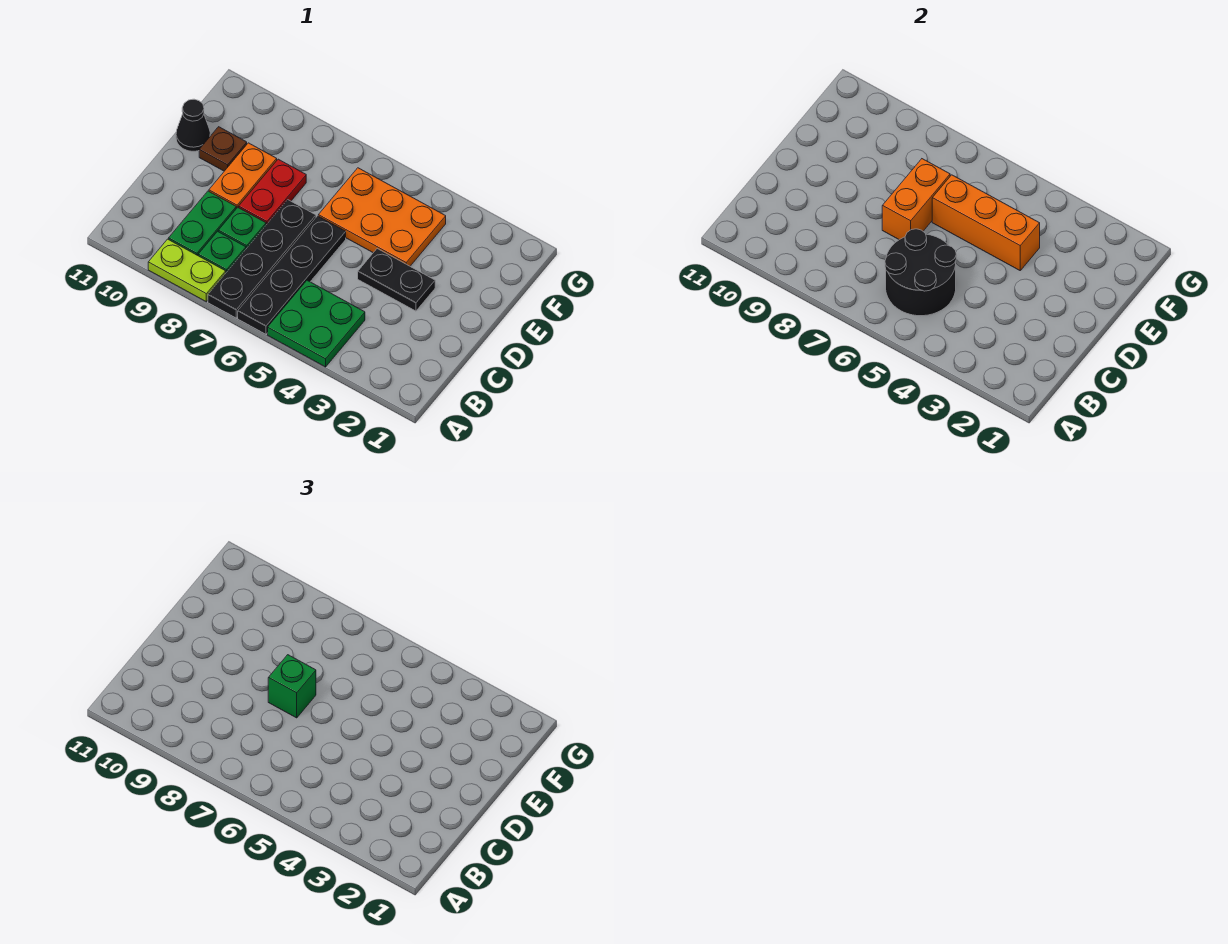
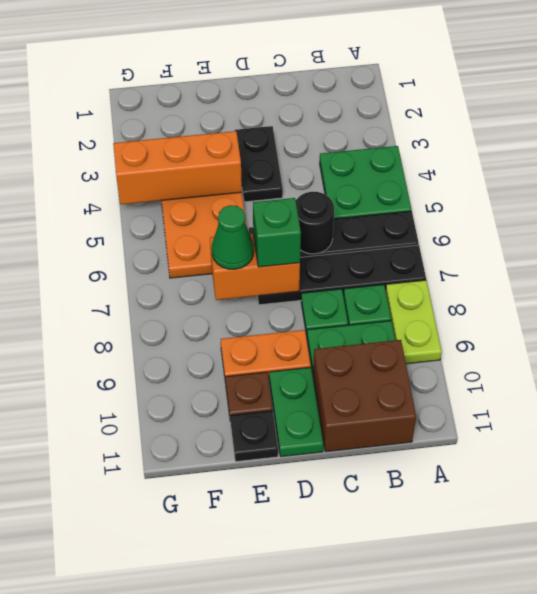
black round brick B5:C6 level 2 -> black round brick C6 level 2
none -> brown brick B10:C11 level 1
red plate D8:E8 level 1 -> none
none -> green plate D10:D11 level 1
orange brick E4:E6 level 2 -> orange brick E4:G4 level 2
none -> green cone E7 level 3
black cone E11 level 1 -> black plate E11 level 1

